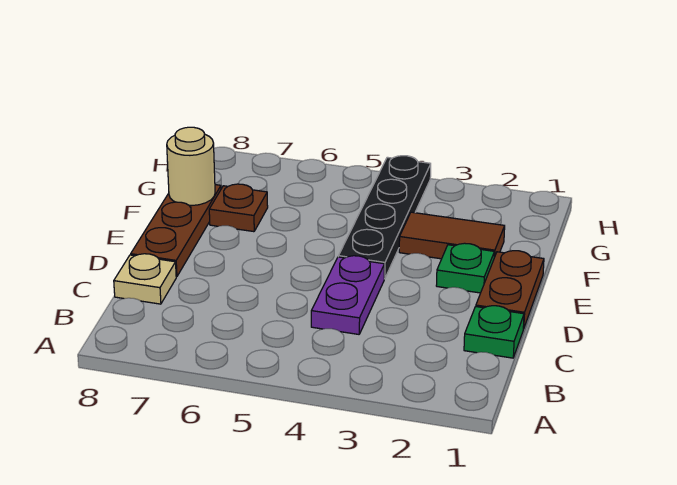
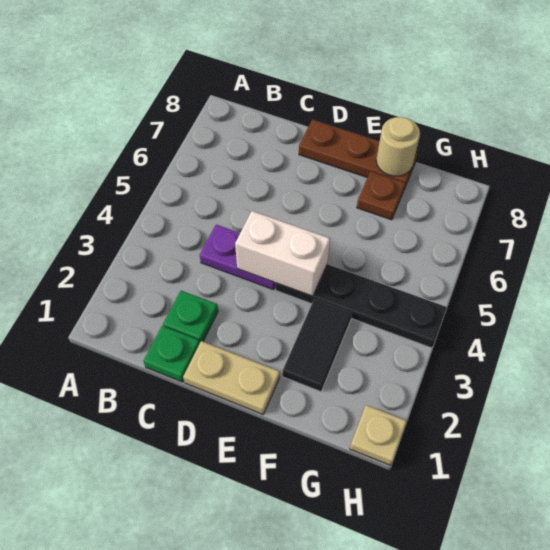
tan plate C8 level 1 -> tan plate H1 level 1
brown plate D1:E1 level 1 -> tan plate D1:E1 level 1
none -> white brick D4:E4 level 2
green plate E2 level 1 -> green plate C2 level 1
brown tile F2:F3 level 1 -> black tile F2:F3 level 1

